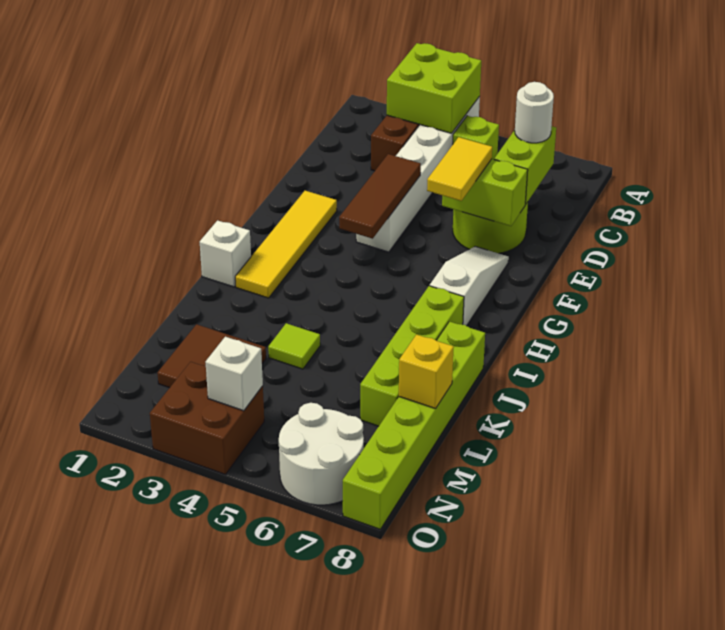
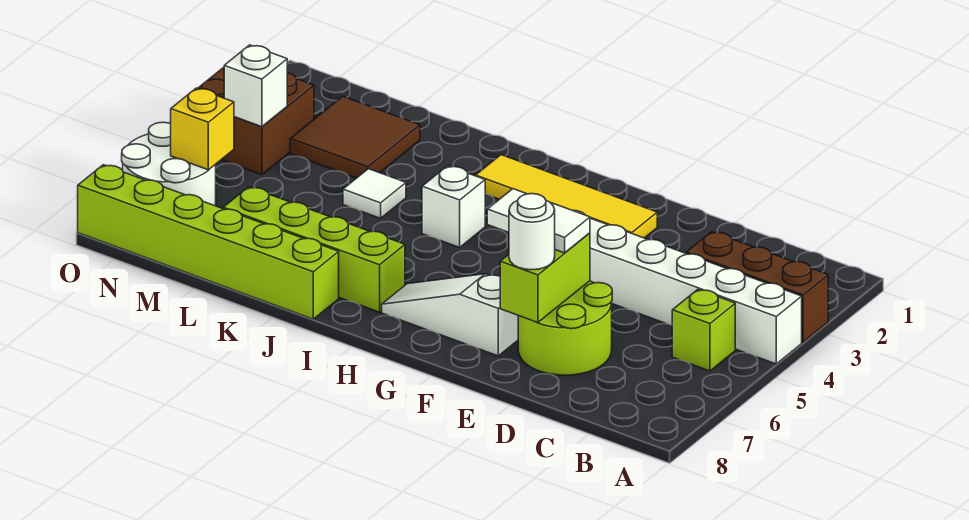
lime brick A3:B4 level 2 -> none
lime brick C7:D7 level 2 -> none
white round brick C7 level 3 -> white round brick E7 level 3
brown tile E4:G4 level 2 -> none
yellow tile E6:F6 level 3 -> white tile E6:F6 level 3
white slope F7:H7 level 1 top H -> white slope F7:H7 level 1 top F
white brick I1 level 1 -> white brick I4 level 1
lime tile K4 level 1 -> white tile K4 level 1
yellow brick L8 level 2 -> yellow brick N6 level 2

